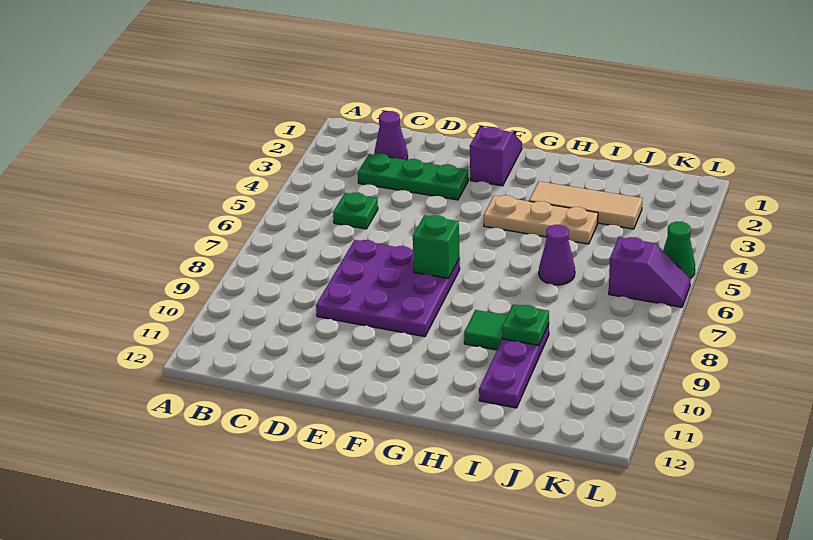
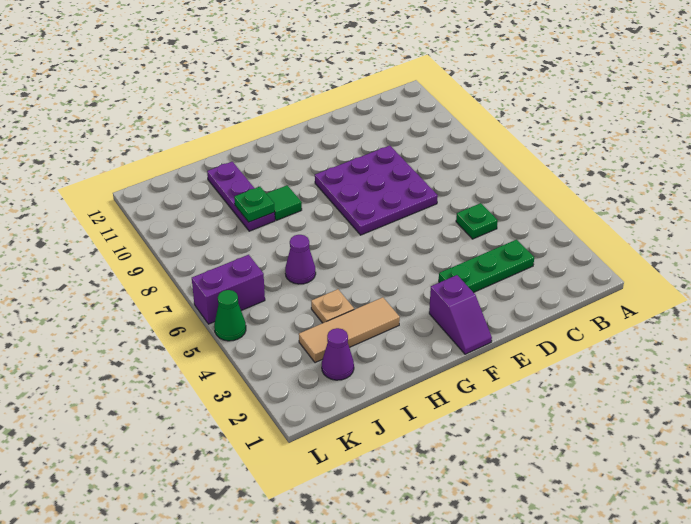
purple cone C2 level 1 -> purple cone J2 level 1
green brick F7 level 2 -> none
tan plate G4:I4 level 1 -> tan plate I4 level 1
purple slope K6:L6 level 1 top K -> purple brick K6:L6 level 1

